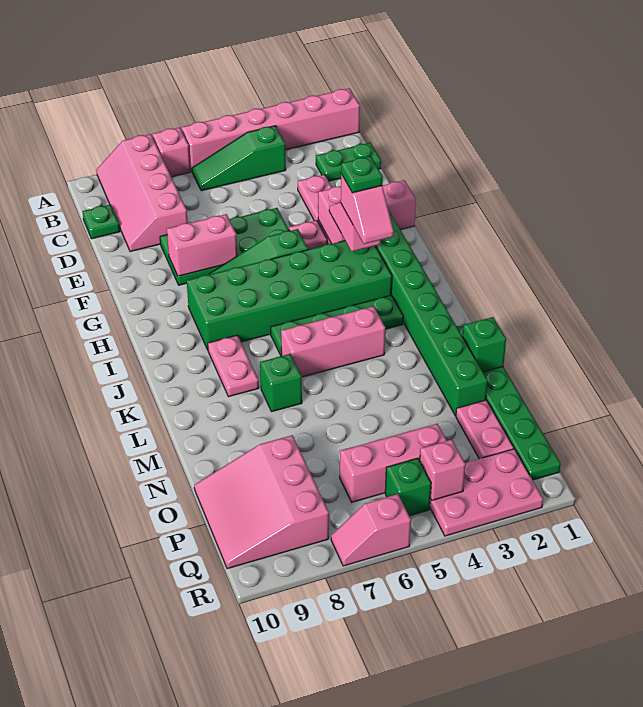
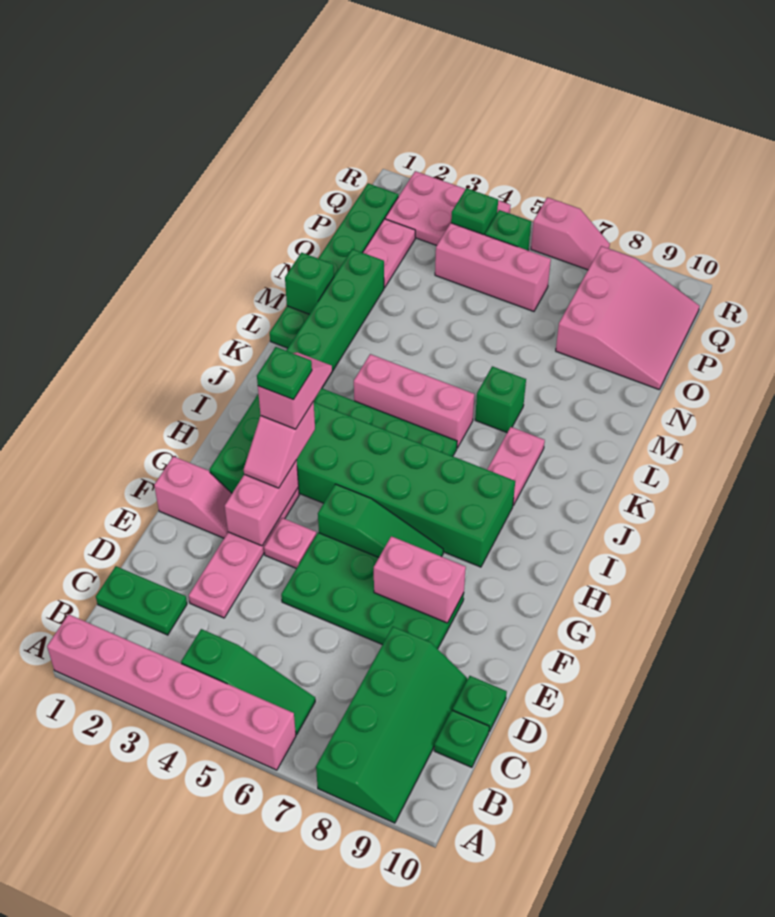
pink brick A7 level 1 -> none
pink slope A8:D9 level 1 top 8 -> green slope A8:D9 level 1 top 8
none -> green plate D10 level 1
pink brick Q4 level 2 -> green brick Q4 level 2

